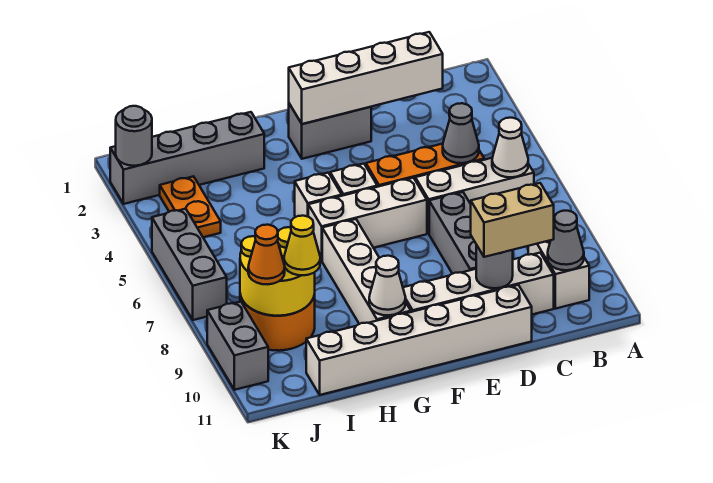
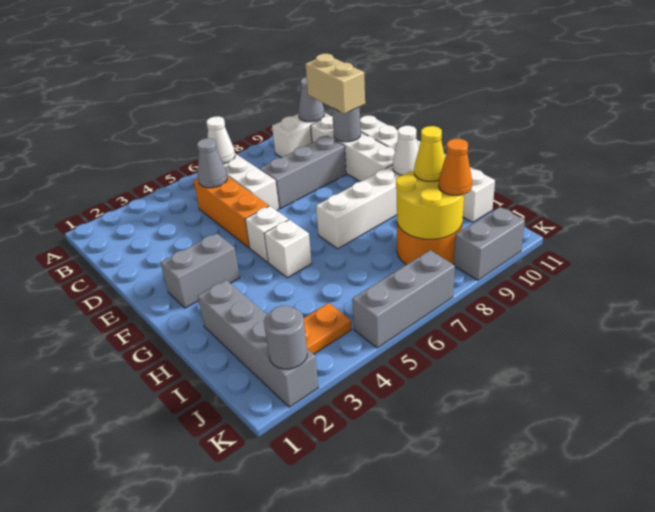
white brick C2:F2 level 2 -> none
grey brick E2:F2 level 1 -> grey brick F2:F3 level 1
white brick E6:G6 level 1 -> none

